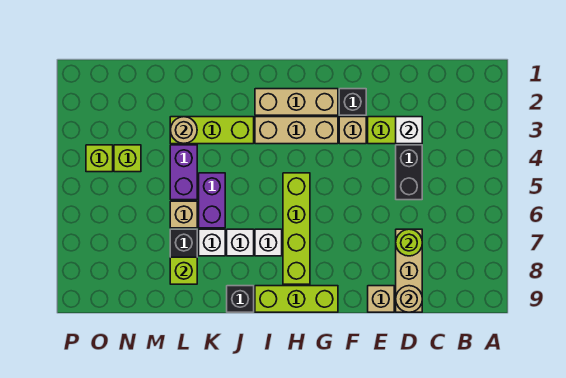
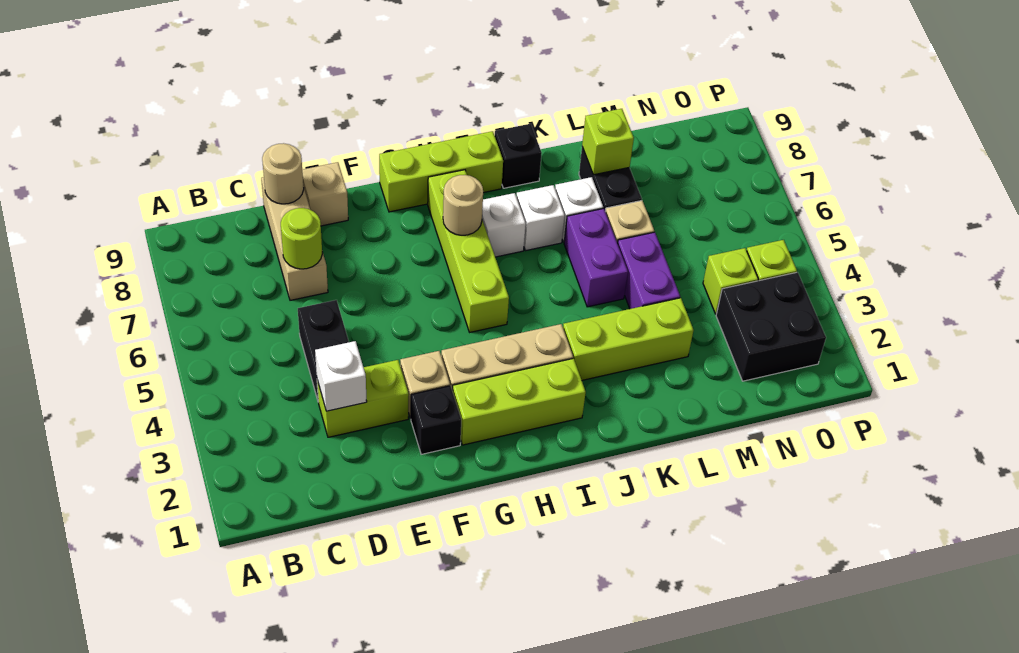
tan brick G2:I2 level 1 -> lime brick G2:I2 level 1
tan round brick L3 level 2 -> tan round brick H7 level 2
none -> black brick N2:O3 level 1

